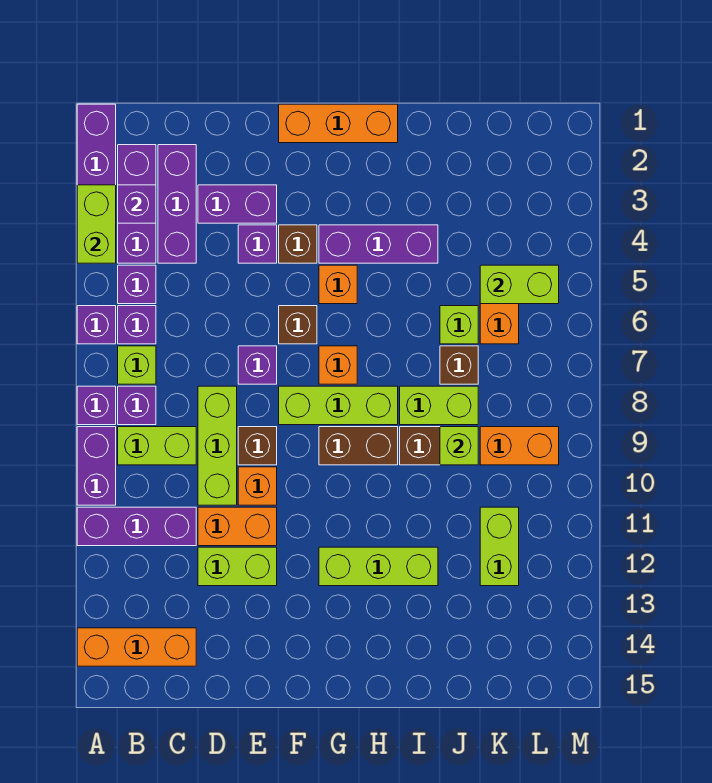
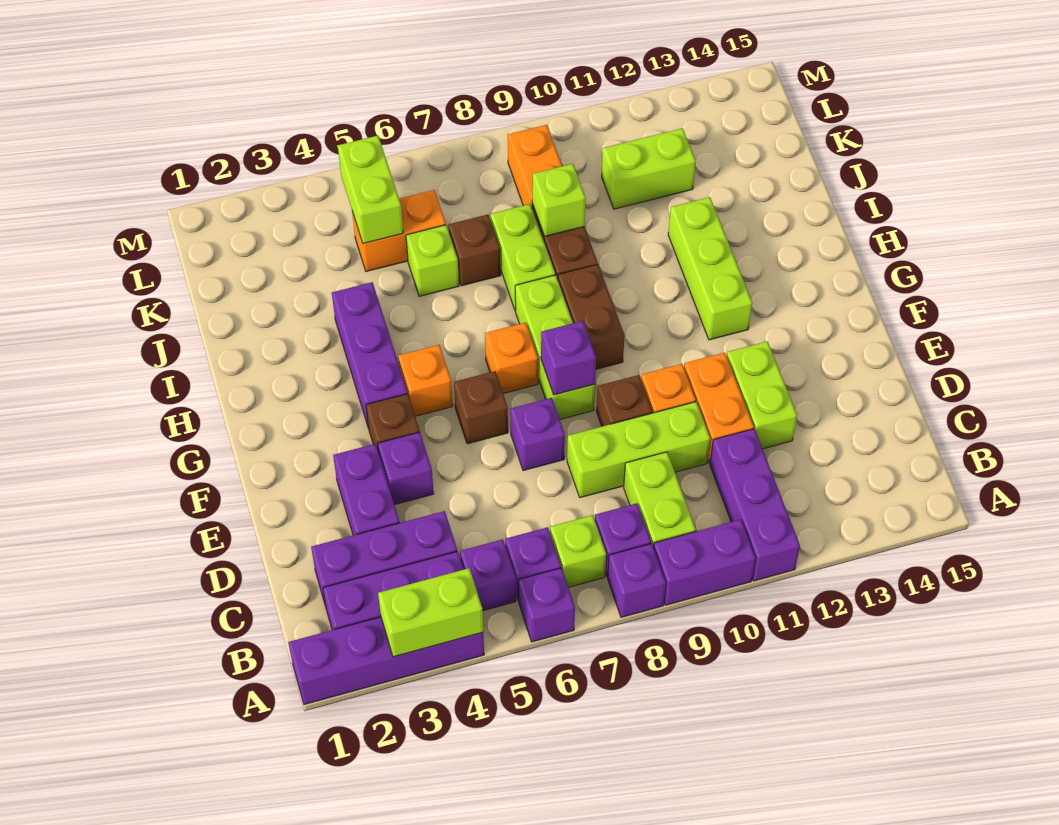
orange brick A14:C14 level 1 -> none
purple brick B3 level 2 -> purple brick F8 level 2
orange brick F1:H1 level 1 -> none

